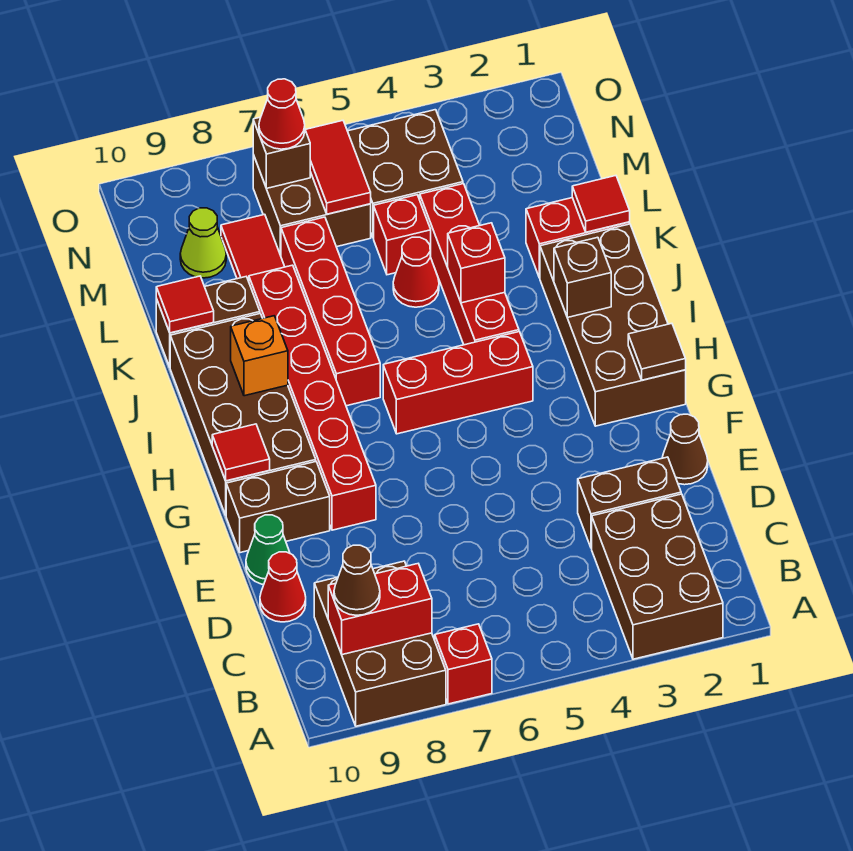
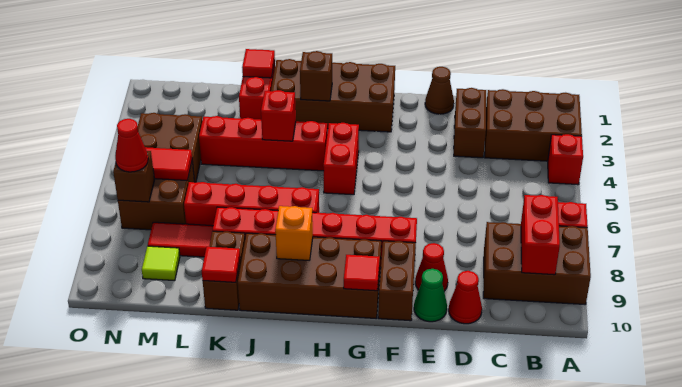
brown cone B9 level 3 -> none
brown tile G1 level 2 -> none
red brick H4:H6 level 1 -> red brick H4:H5 level 1
red cone K5 level 1 -> red cone E9 level 1
red brick L5 level 1 -> red brick A4 level 1
lime cone M9 level 1 -> lime tile M9 level 1

